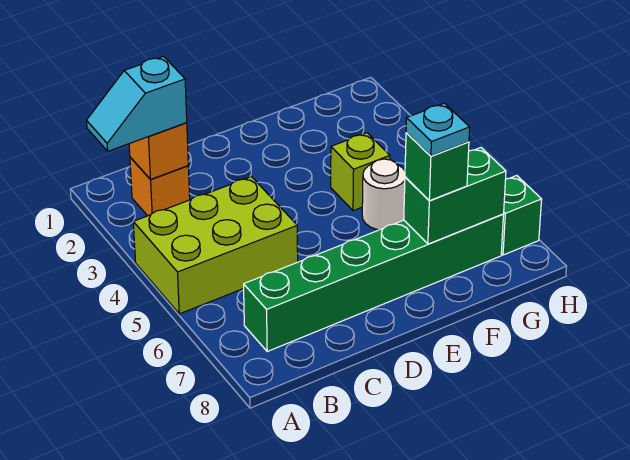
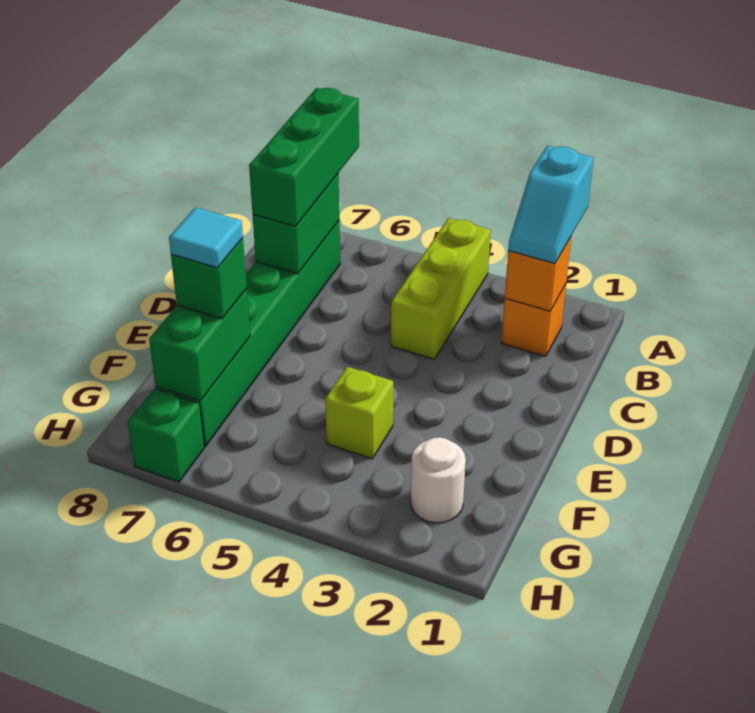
cyan slope A2:B2 level 3 top B -> cyan slope A2:B2 level 3 top A
lime brick A4:C5 level 1 -> lime brick A4:C4 level 1
none -> green brick A7:C7 level 3
none -> green brick B7:C7 level 2
white round brick F5 level 1 -> white round brick G2 level 1
cyan plate F7 level 4 -> cyan tile F7 level 4

